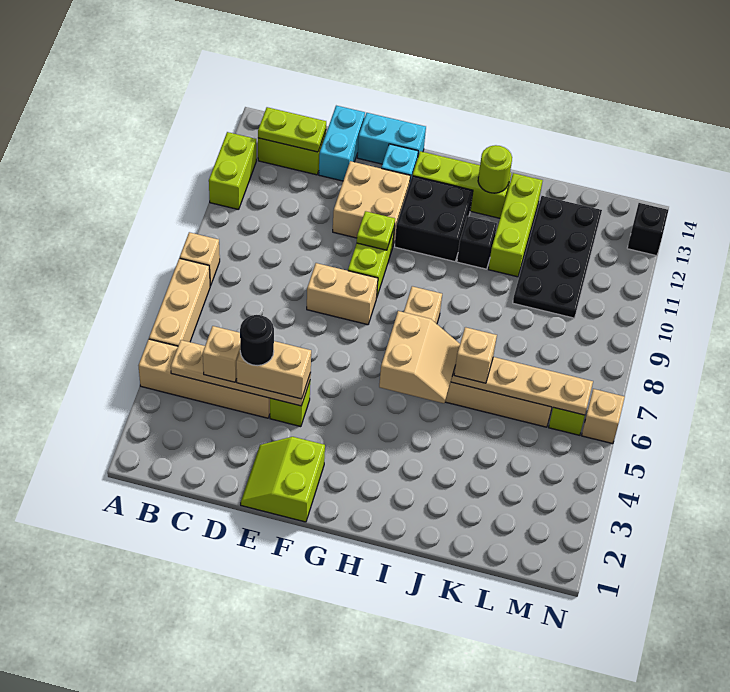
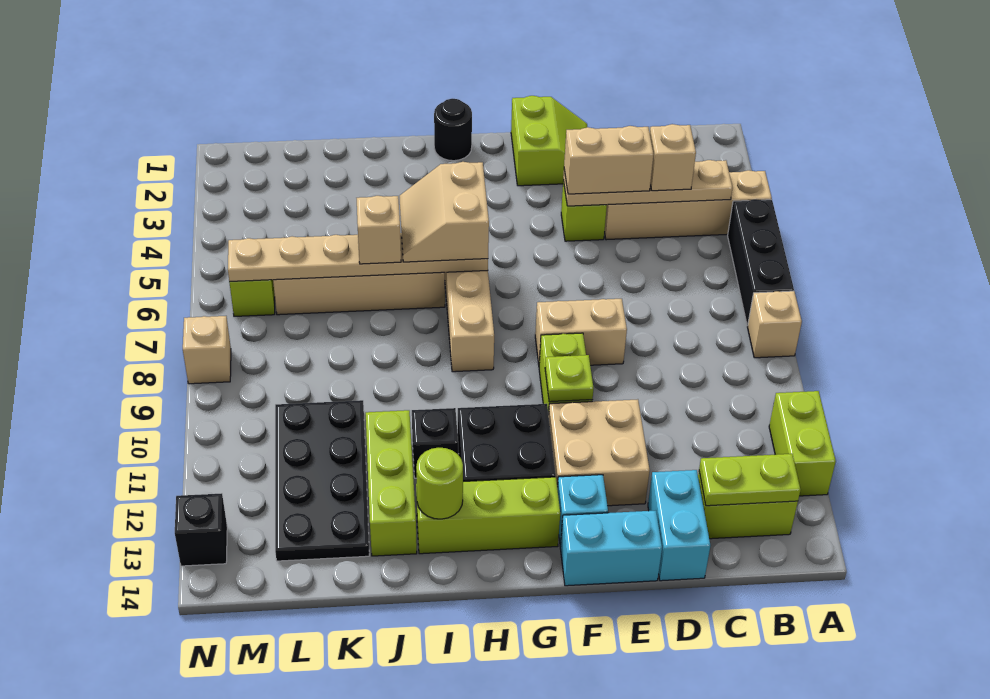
tan brick A5:A7 level 1 -> black brick A5:A7 level 1
black round brick D4 level 4 -> black round brick H1 level 1
tan brick N6 level 1 -> tan brick N8 level 1

